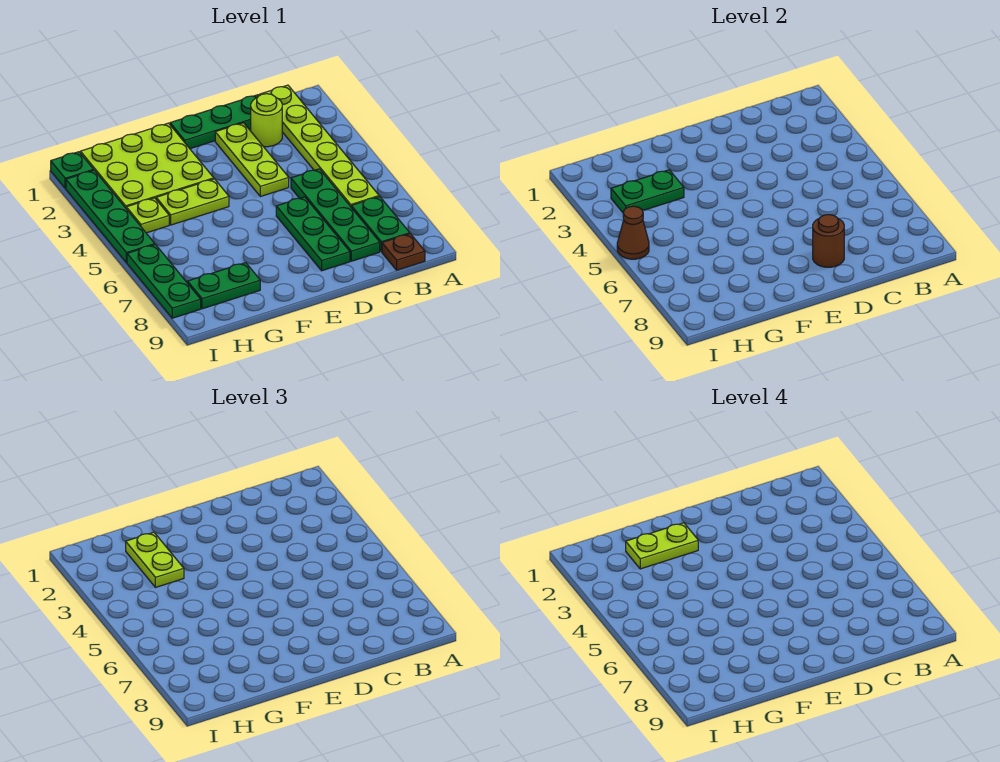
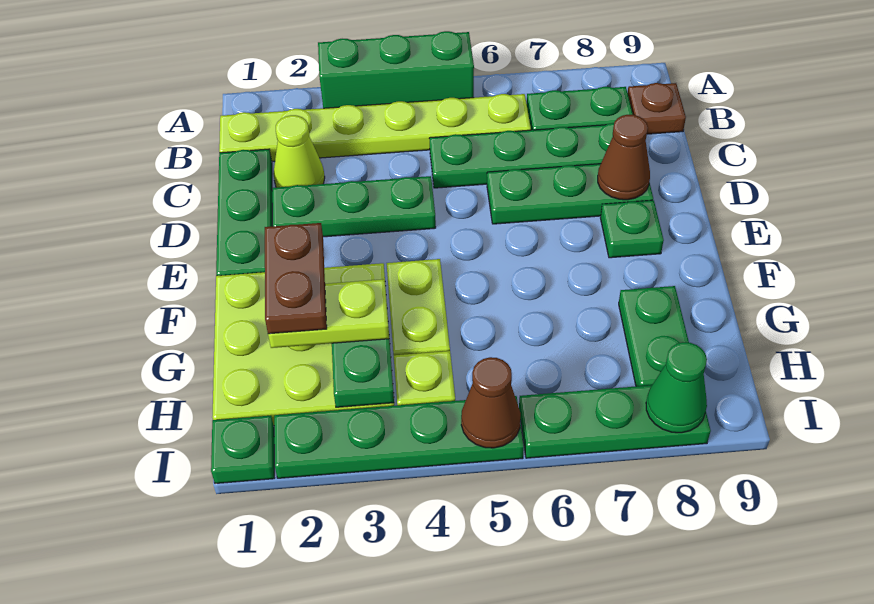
none -> green brick A3:A5 level 1
lime round brick C2 level 1 -> lime cone C2 level 1
lime plate D2:D4 level 1 -> green plate D2:D4 level 1
brown round brick D8 level 2 -> brown cone D8 level 2
none -> green plate E8 level 1
lime plate F2:G2 level 4 -> brown plate F2:G2 level 4
none -> green cone I8 level 2

